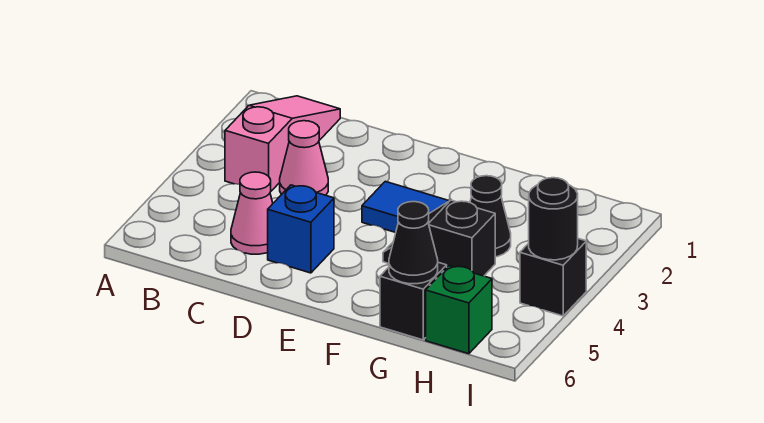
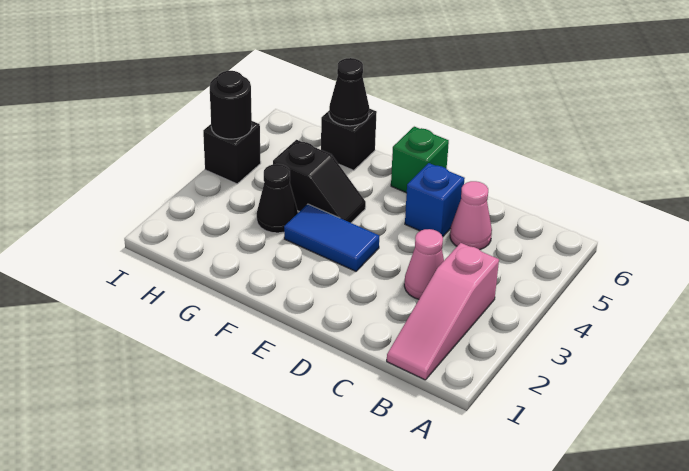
green brick H6 level 1 -> green brick E6 level 1

